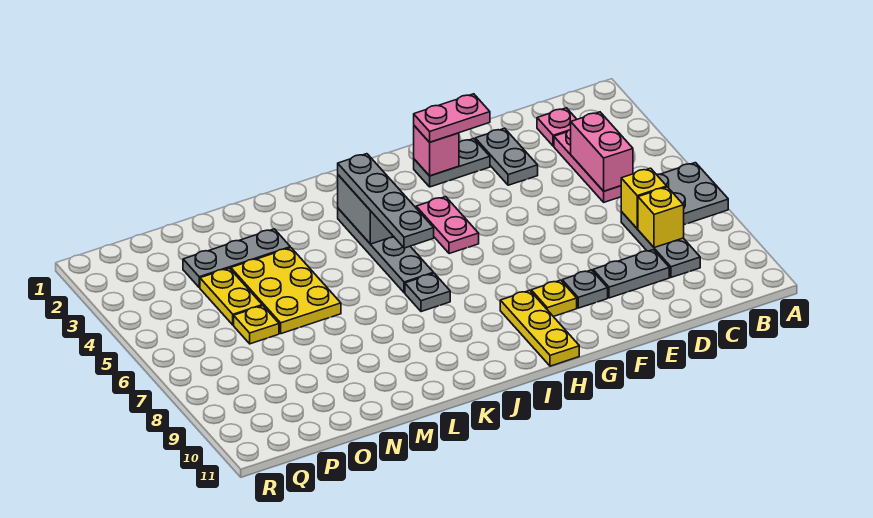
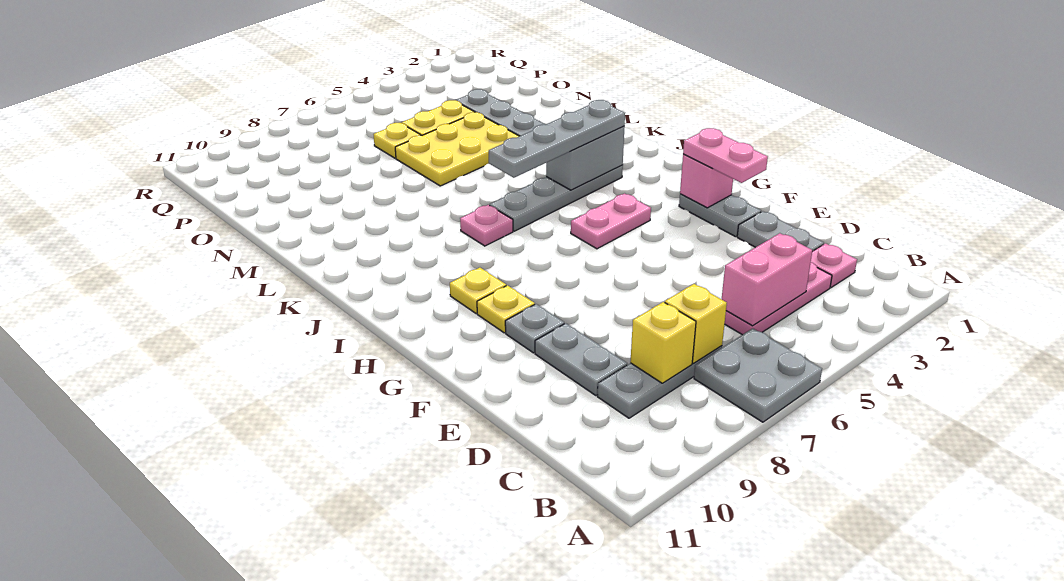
grey plate E2:E3 level 1 -> grey plate D2:E2 level 1
yellow plate H9:H11 level 1 -> yellow plate H9 level 1
grey plate J7 level 1 -> pink plate J7 level 1

